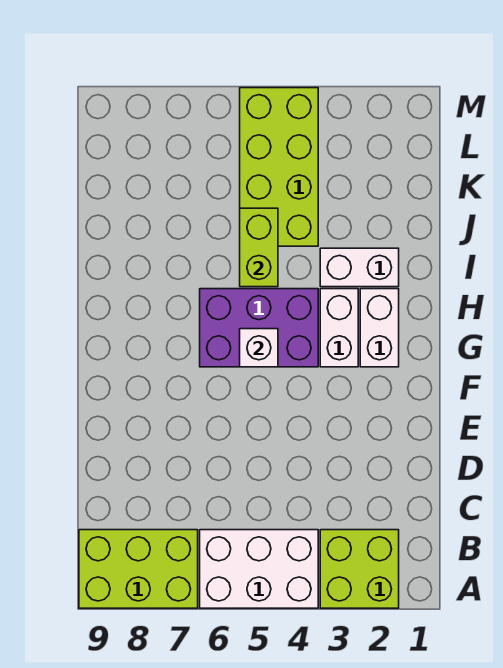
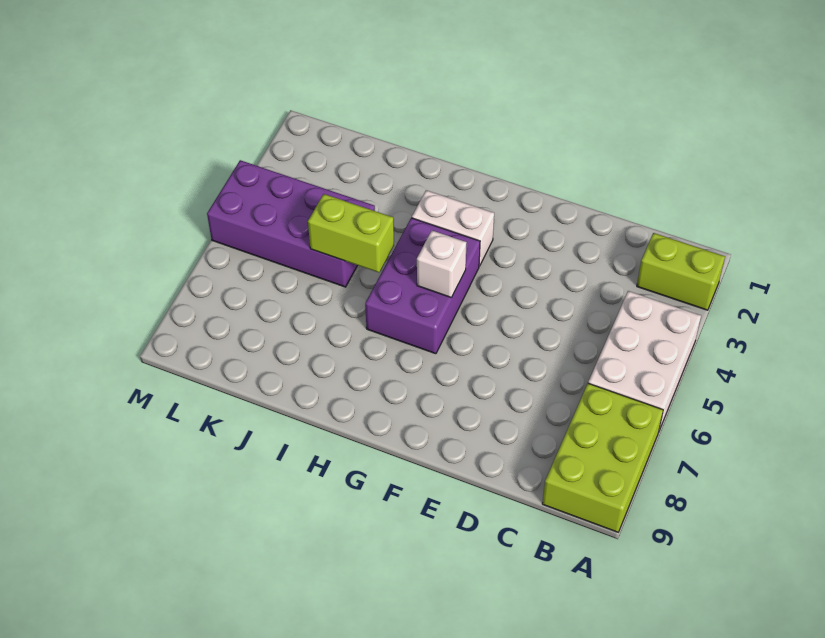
lime brick A2:B3 level 1 -> lime brick A2:B2 level 1
white brick G2:H2 level 1 -> none
white brick I2:I3 level 1 -> none
lime brick J4:M5 level 1 -> purple brick J4:M5 level 1

